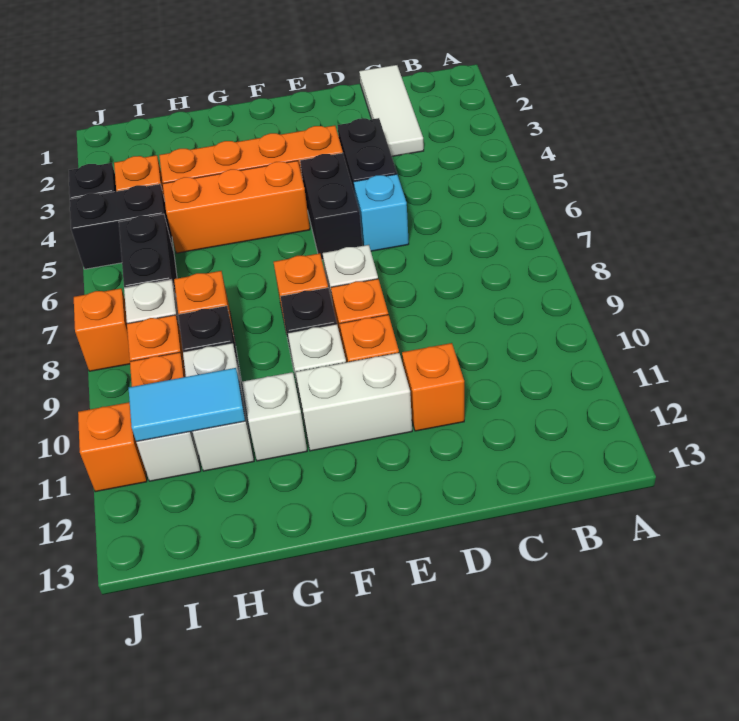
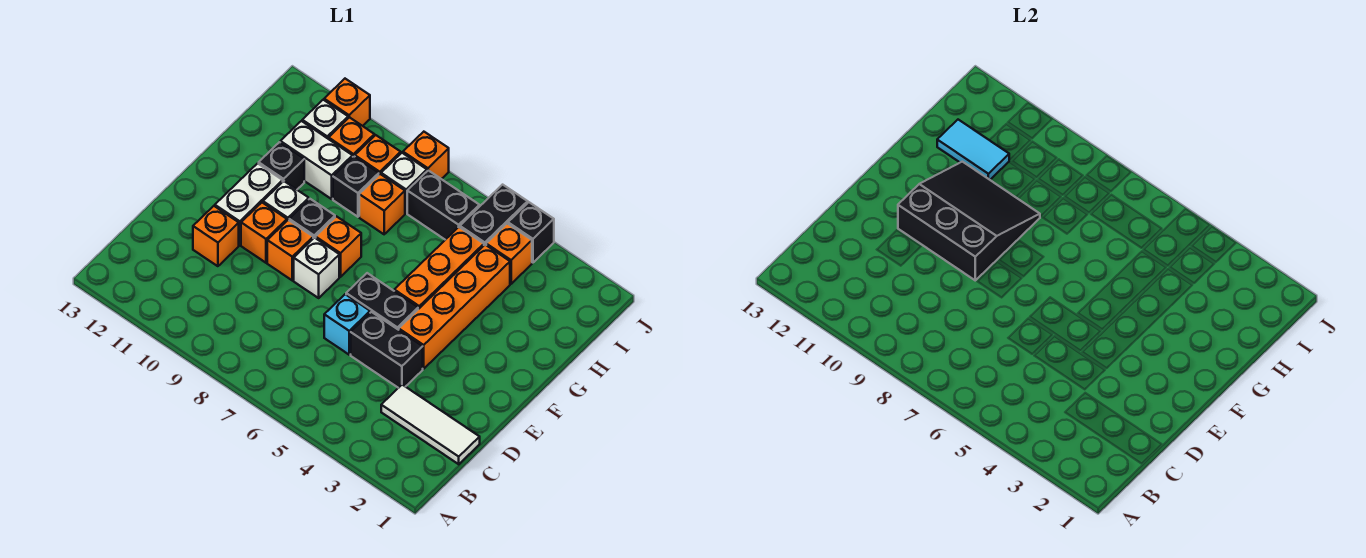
none -> black slope E9:G11 level 2 top E
white brick G11 level 1 -> black brick G11 level 1
cyan tile H11:I11 level 2 -> cyan tile H11:H12 level 2

